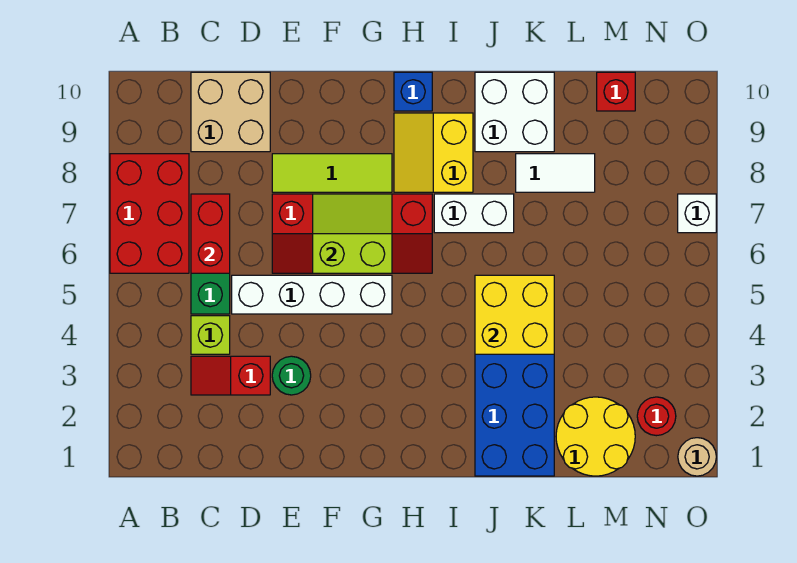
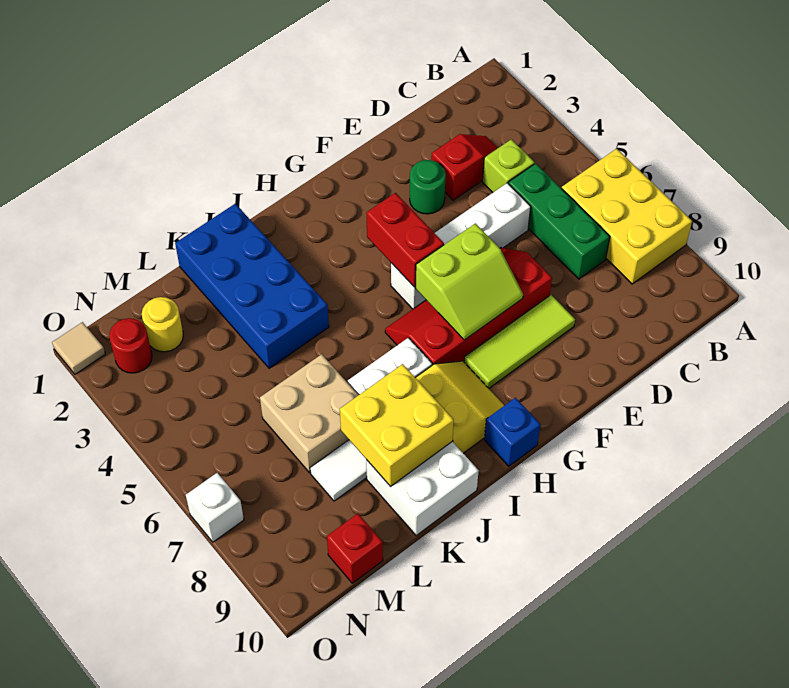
red brick A6:B8 level 1 -> yellow brick A6:B8 level 1
red brick C6:C7 level 2 -> red brick G4:G5 level 2
tan brick C9:D10 level 1 -> tan brick K6:L7 level 1
yellow brick J4:K5 level 2 -> yellow brick J8:K9 level 2
yellow round brick L1:M2 level 1 -> yellow round brick M2 level 1
tan round brick O1 level 1 -> tan tile O1 level 1

